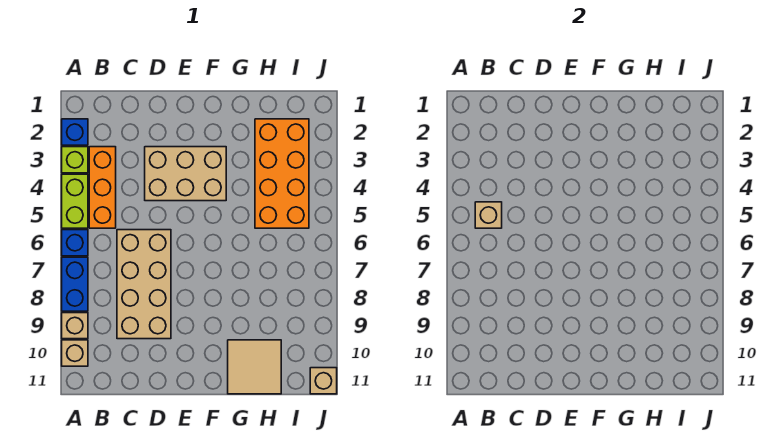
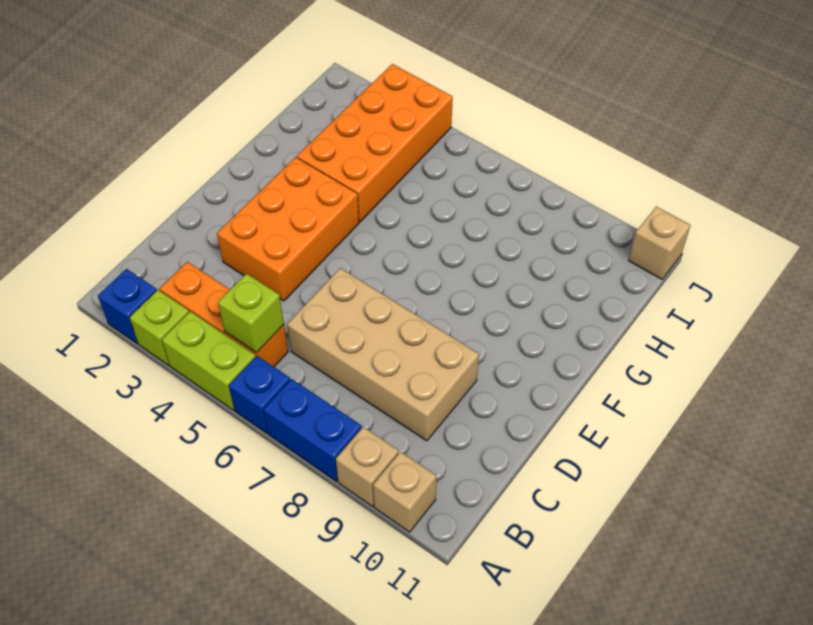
tan brick B5 level 2 -> lime brick B5 level 2
tan brick D3:F4 level 1 -> orange brick D3:F4 level 1
tan tile G10:H11 level 1 -> none
orange brick H2:I5 level 1 -> orange brick G3:J4 level 1

